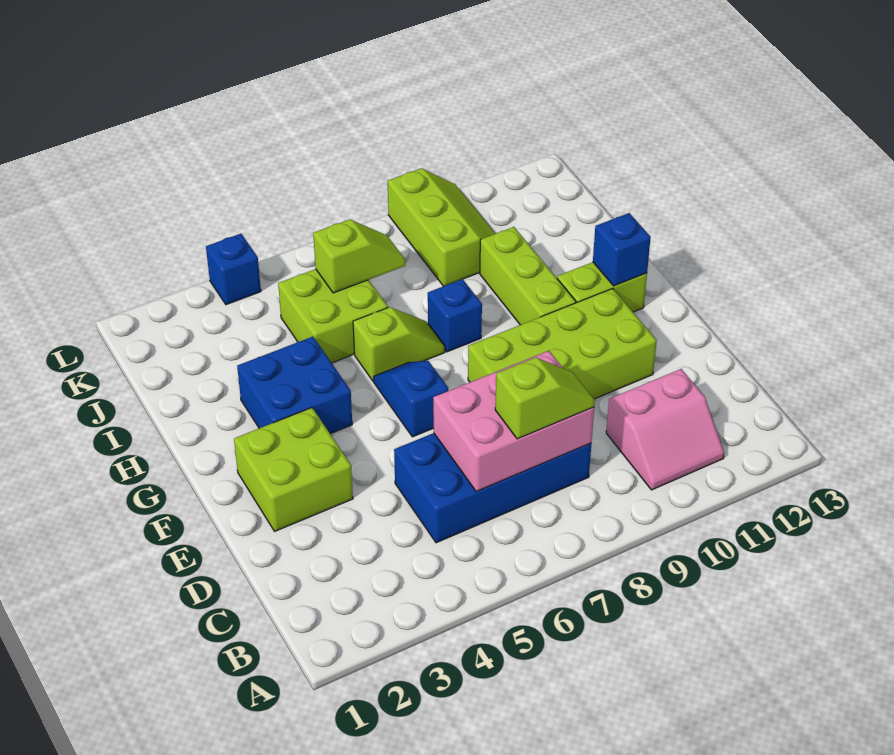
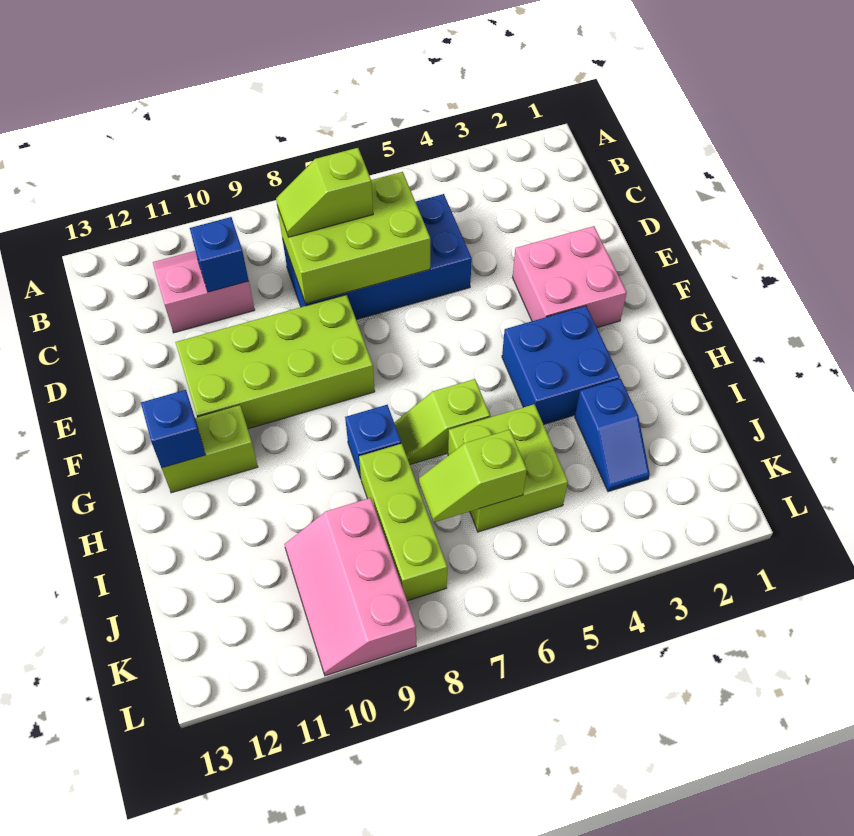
pink brick C6:D8 level 2 -> lime brick C6:D8 level 2
lime brick E2:F3 level 1 -> pink brick E2:F3 level 1
blue slope F6:G6 level 1 top F -> blue slope I3:J3 level 1 top I
lime brick G10:I10 level 1 -> lime brick I8:K8 level 1
lime slope J9:L10 level 1 top 9 -> pink slope J9:L10 level 1 top 9
blue brick L4 level 1 -> blue brick C10 level 2

